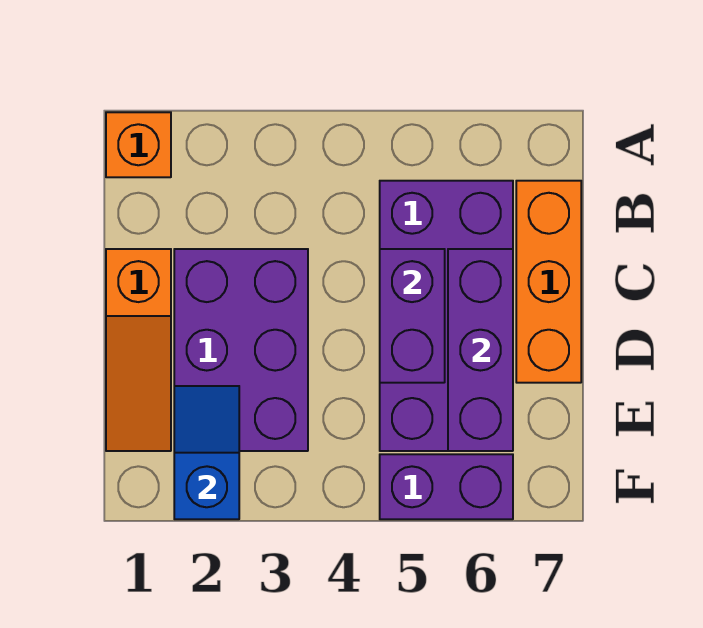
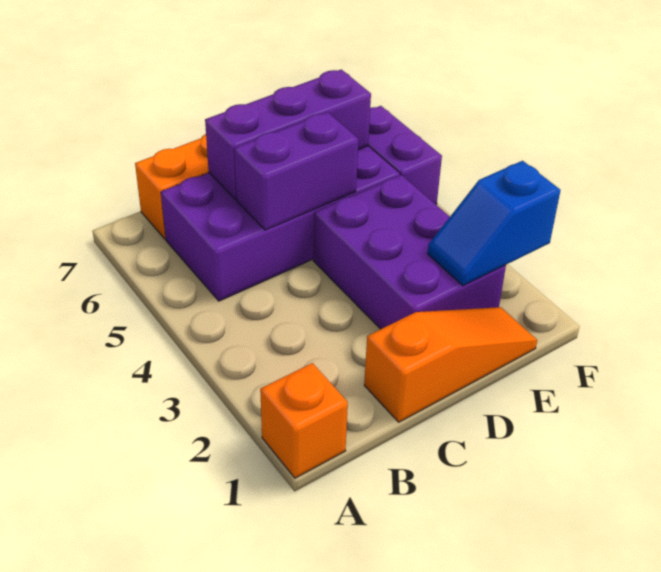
purple brick C2:E3 level 1 -> purple brick D2:E4 level 1

